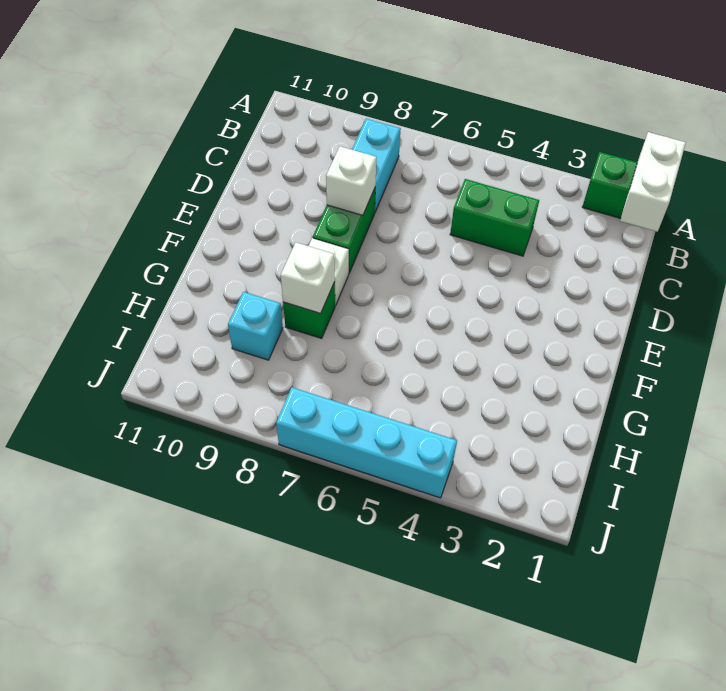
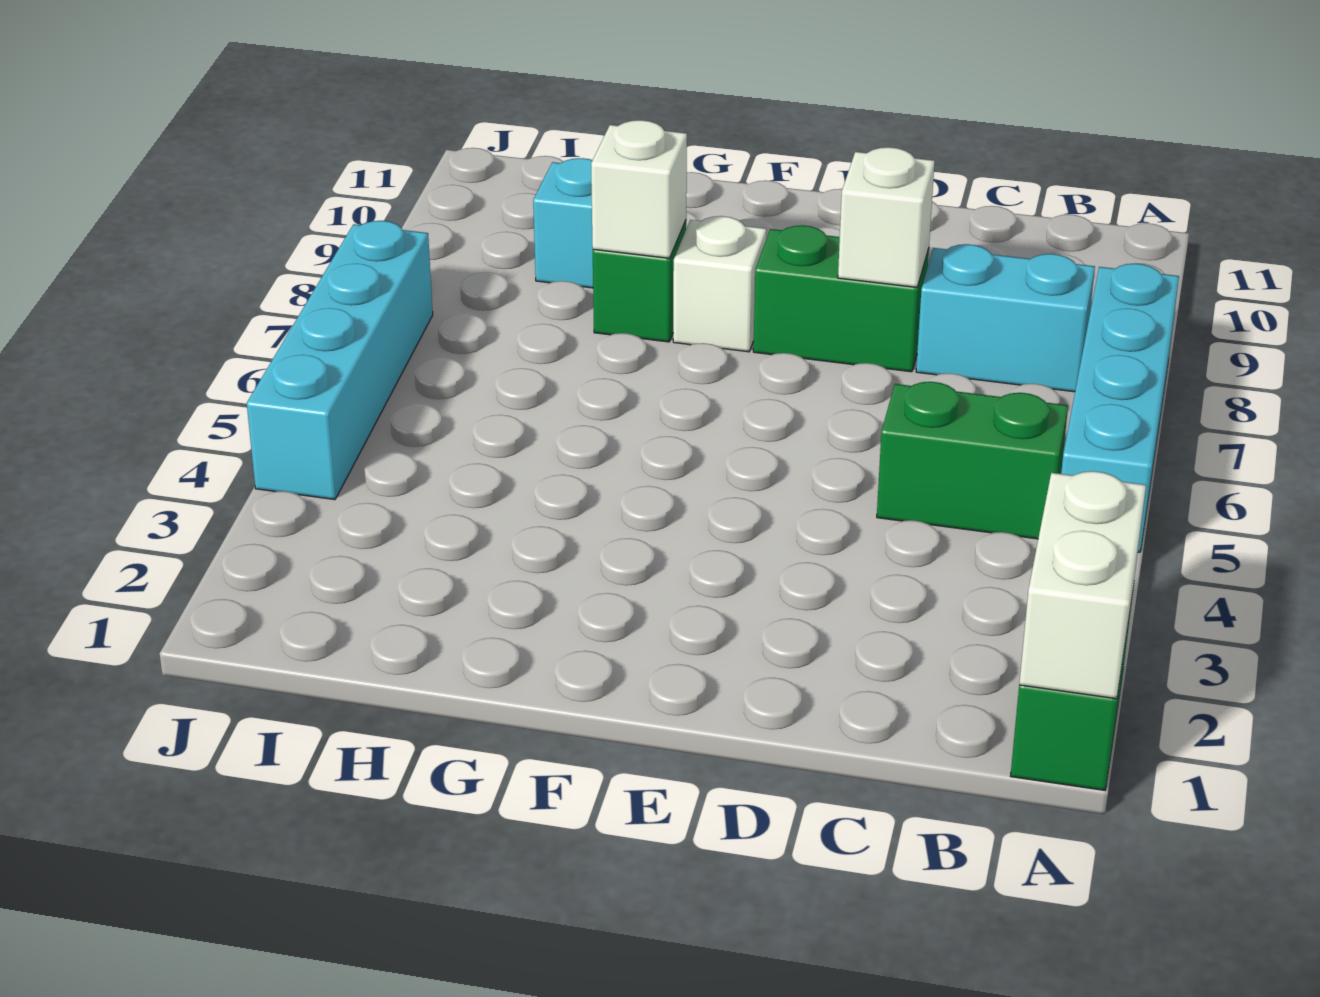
white brick A1:B1 level 2 -> white brick A1:A2 level 2
none -> cyan brick A5:A8 level 1
green brick C4:C5 level 1 -> green brick B5:C5 level 1

